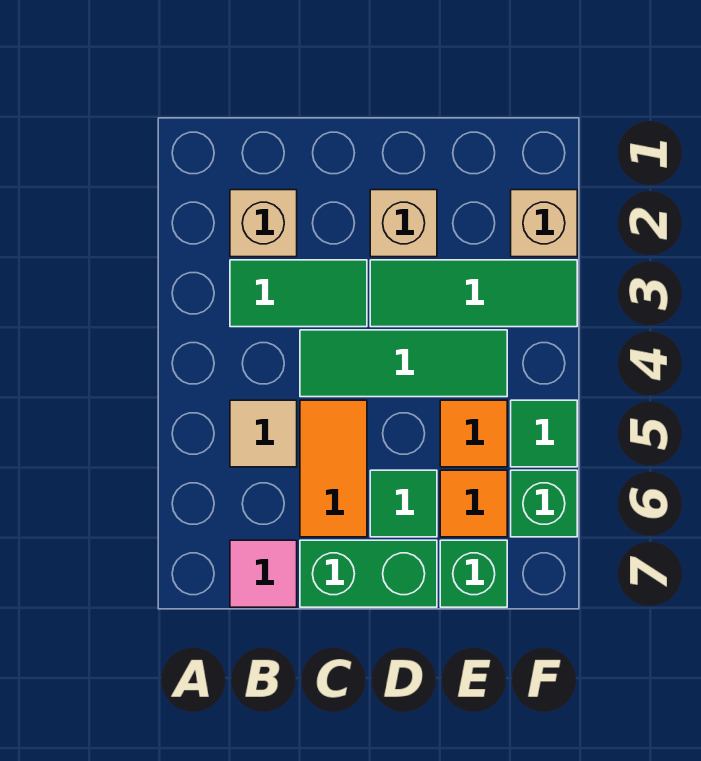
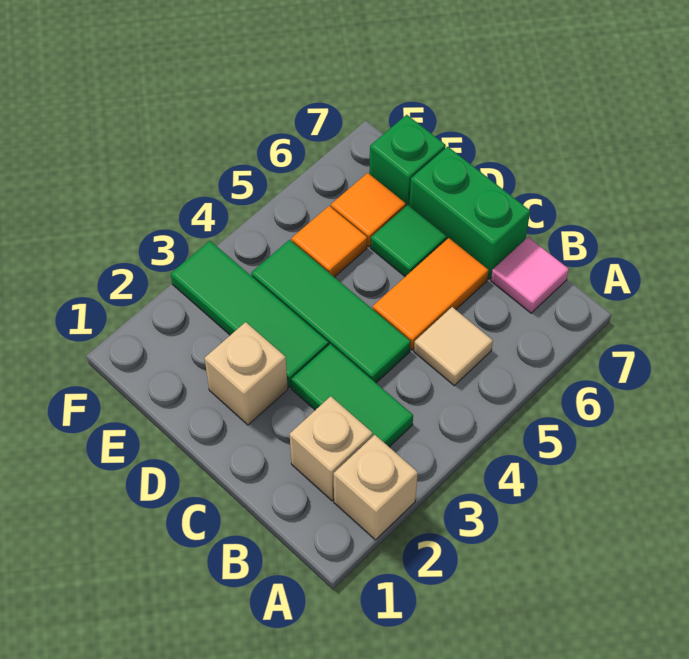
tan brick F2 level 1 -> tan brick A2 level 1
green tile F5 level 1 -> none
green brick F6 level 1 -> none

